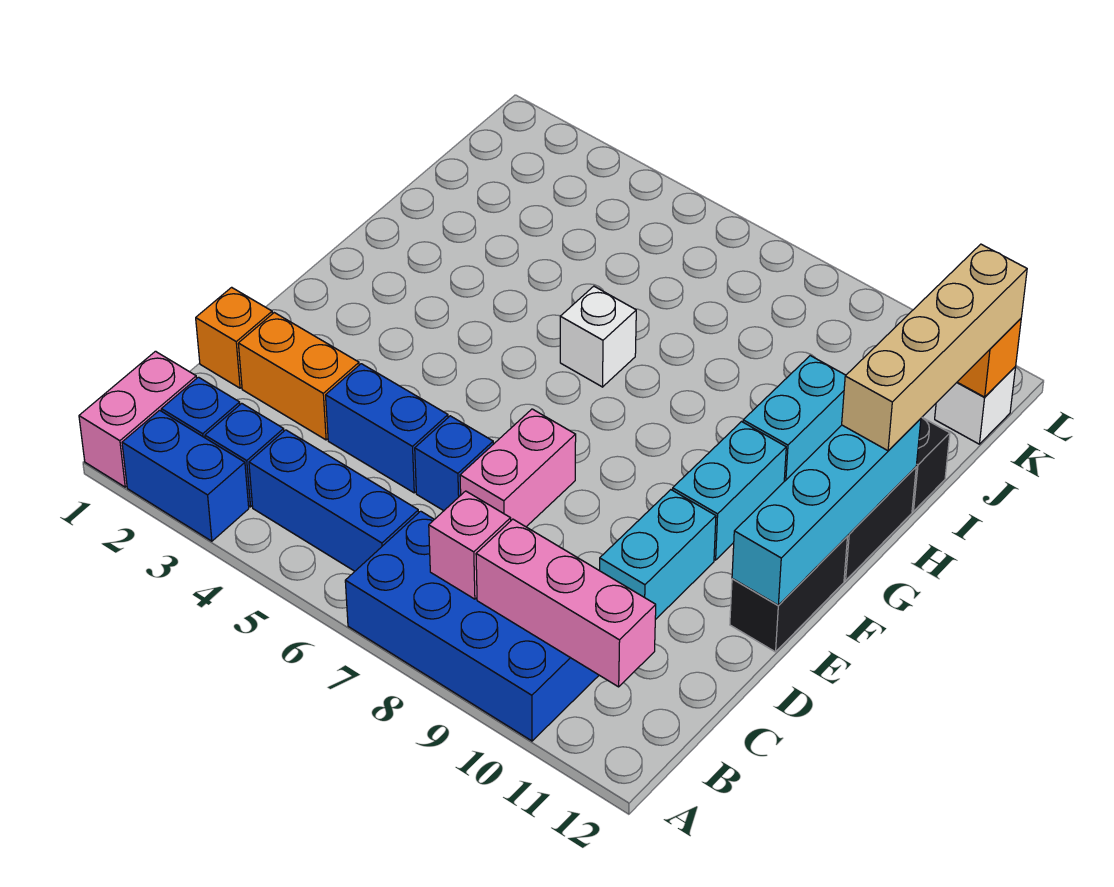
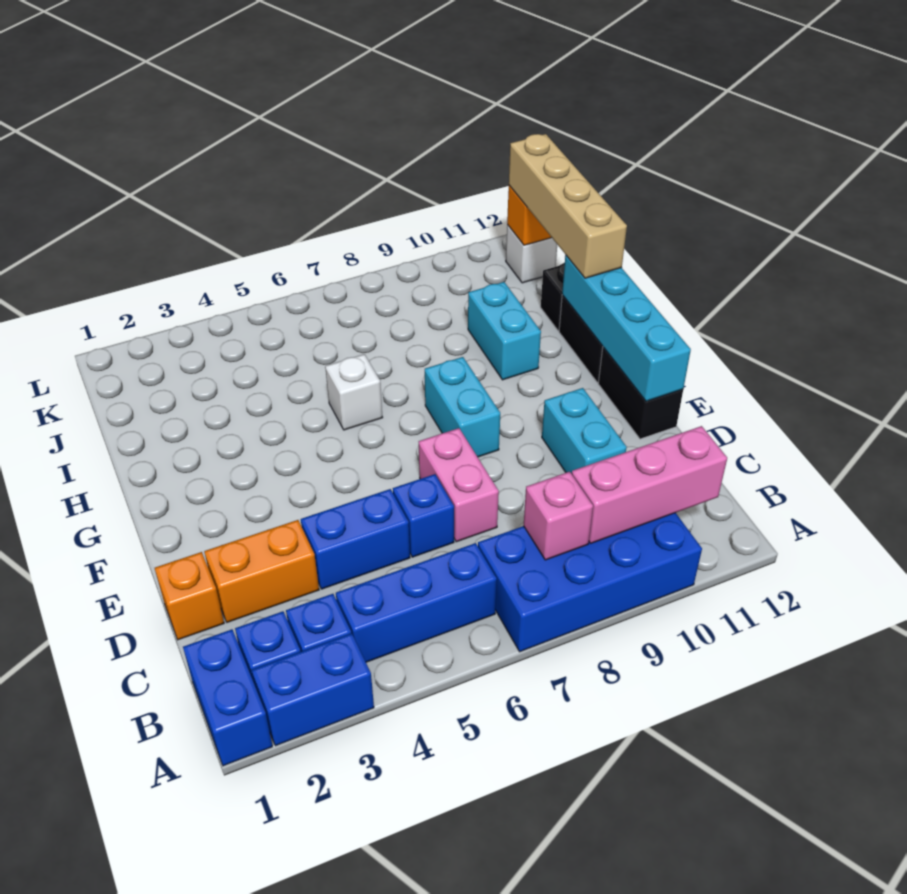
pink brick A1:B1 level 1 -> blue brick A1:B1 level 1
cyan brick F10:G10 level 1 -> cyan brick F8:G8 level 1

